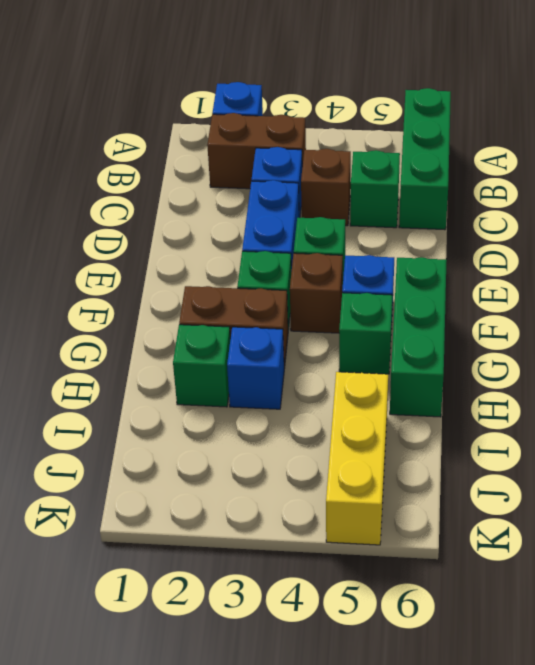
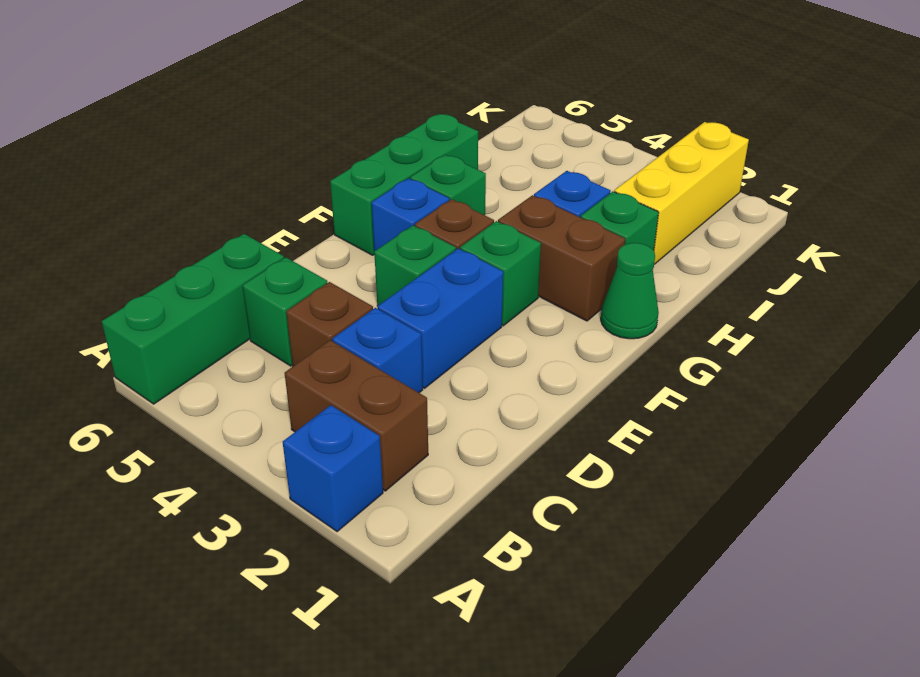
none -> green cone G1 level 1
yellow brick I5:K5 level 1 -> yellow brick I2:K2 level 1

